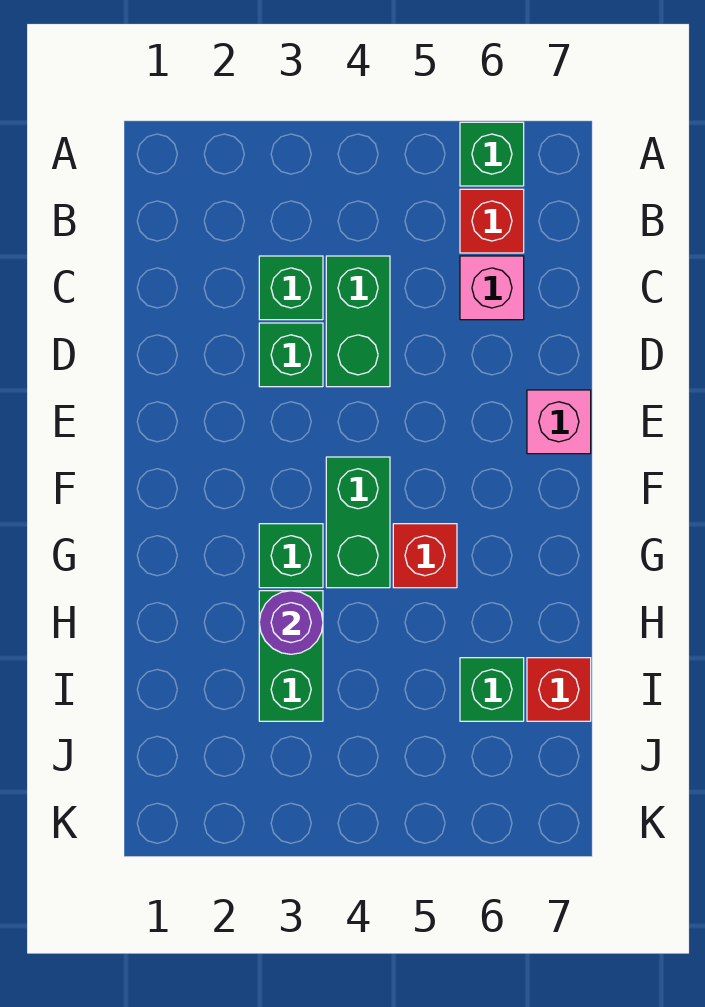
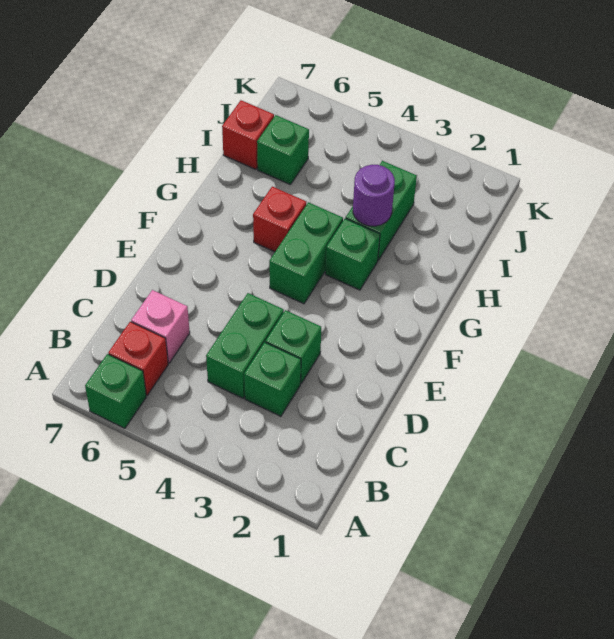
pink brick E7 level 1 -> none

